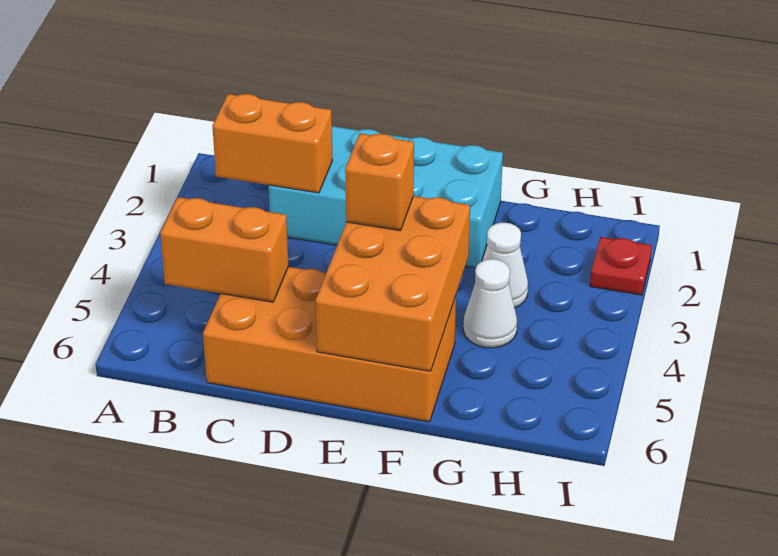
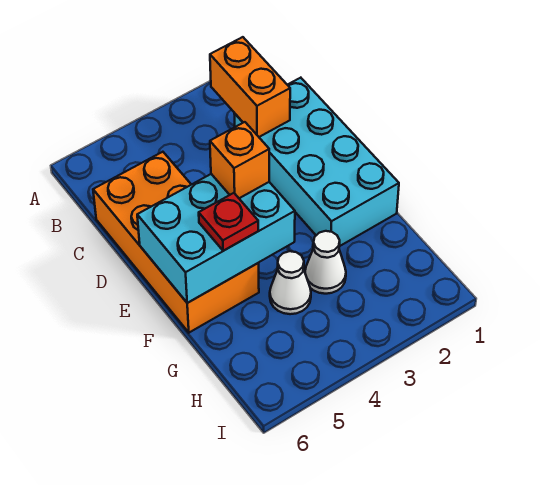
orange brick B5:C5 level 2 -> none
orange brick E4:F6 level 2 -> cyan brick E4:F6 level 2
red plate I2 level 1 -> red plate F5 level 3

